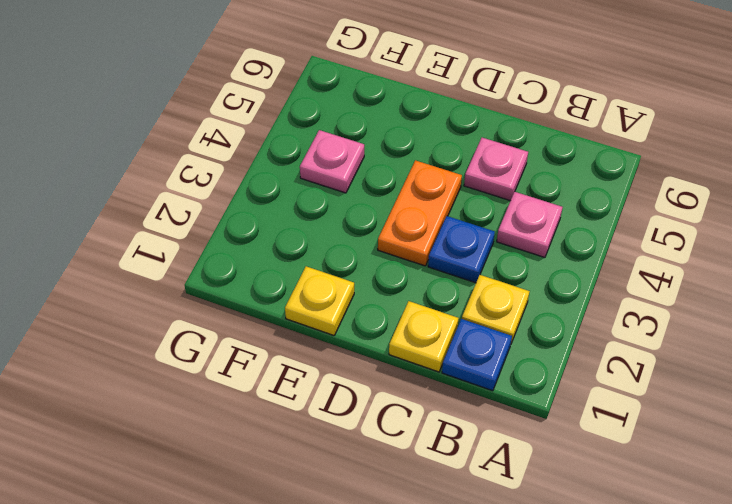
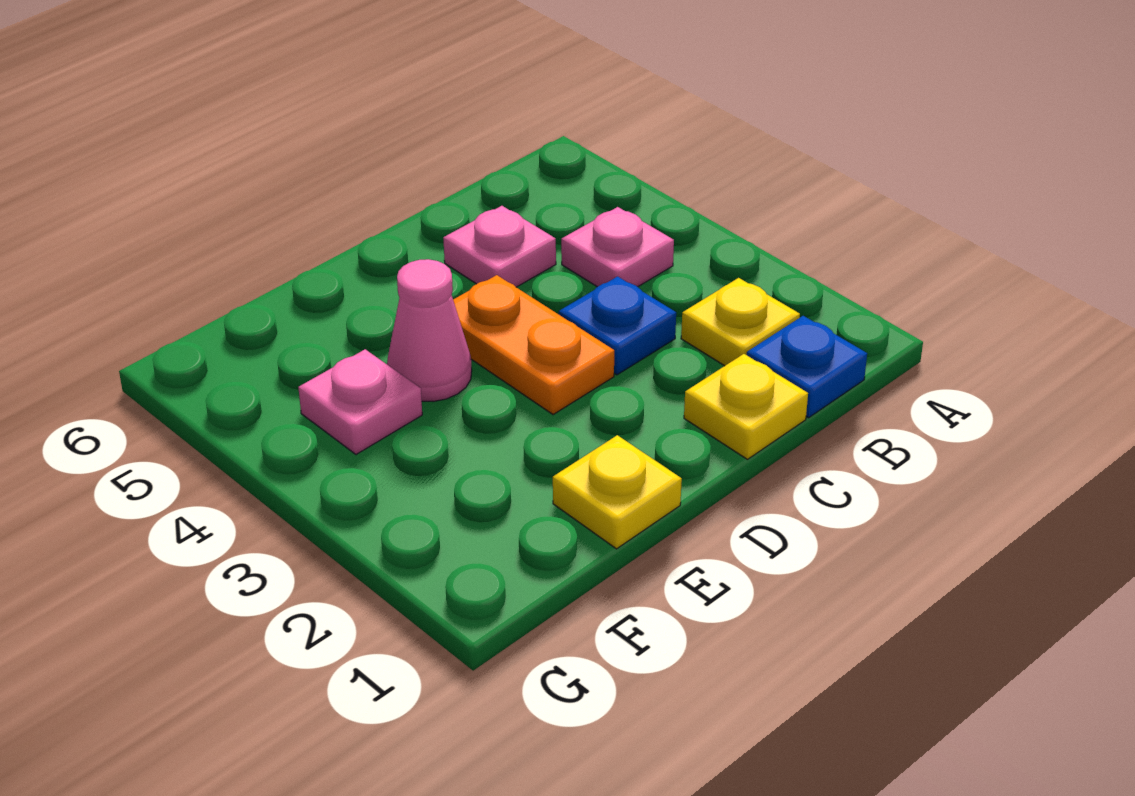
none -> pink cone E4 level 1

